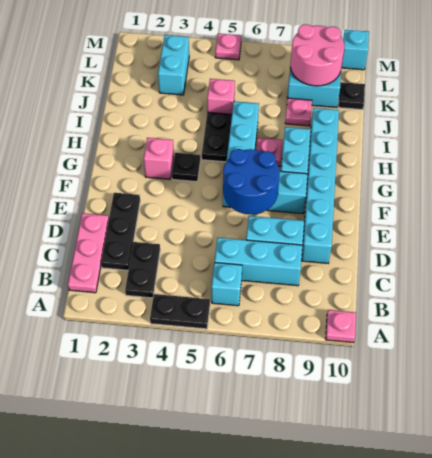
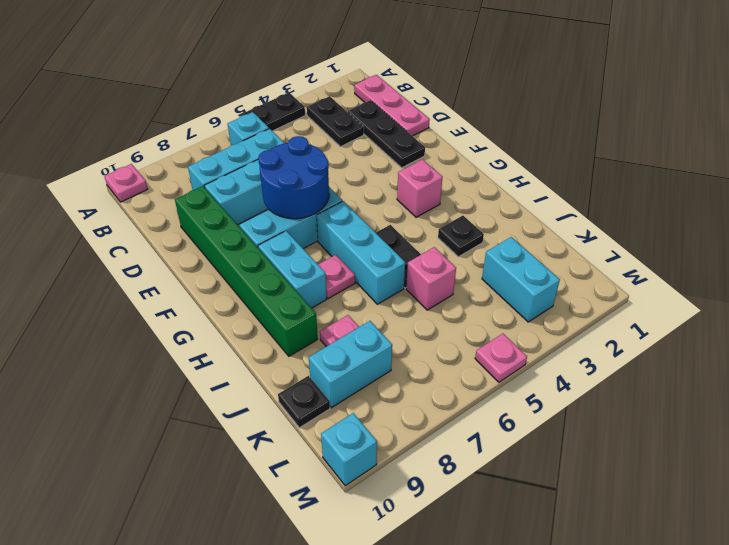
cyan brick D9:I9 level 1 -> green brick D9:I9 level 1
black plate G4 level 1 -> black plate I3 level 1
pink round brick K8:L9 level 2 -> none

